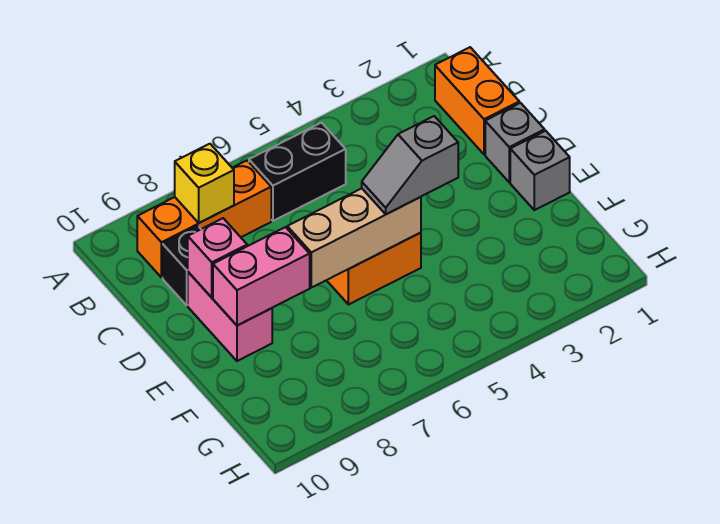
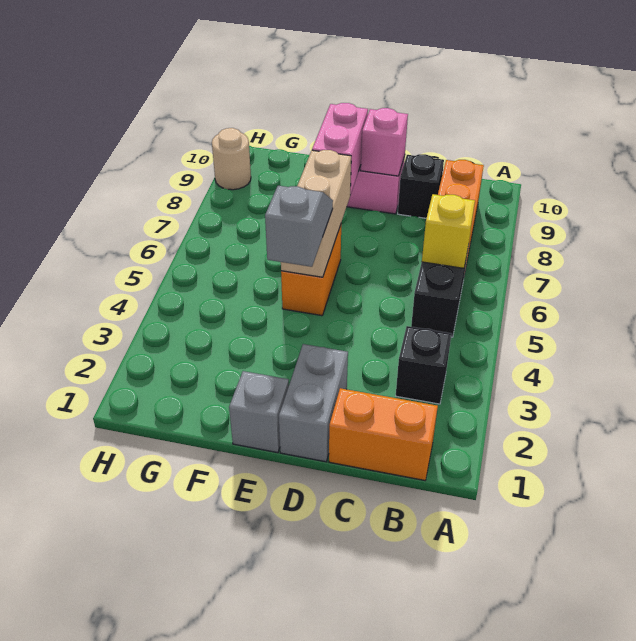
none -> black brick B3 level 1
yellow brick B8 level 2 -> yellow brick B6 level 2
grey brick D1 level 1 -> grey brick D1:D2 level 1
none -> tan round brick H9 level 1

